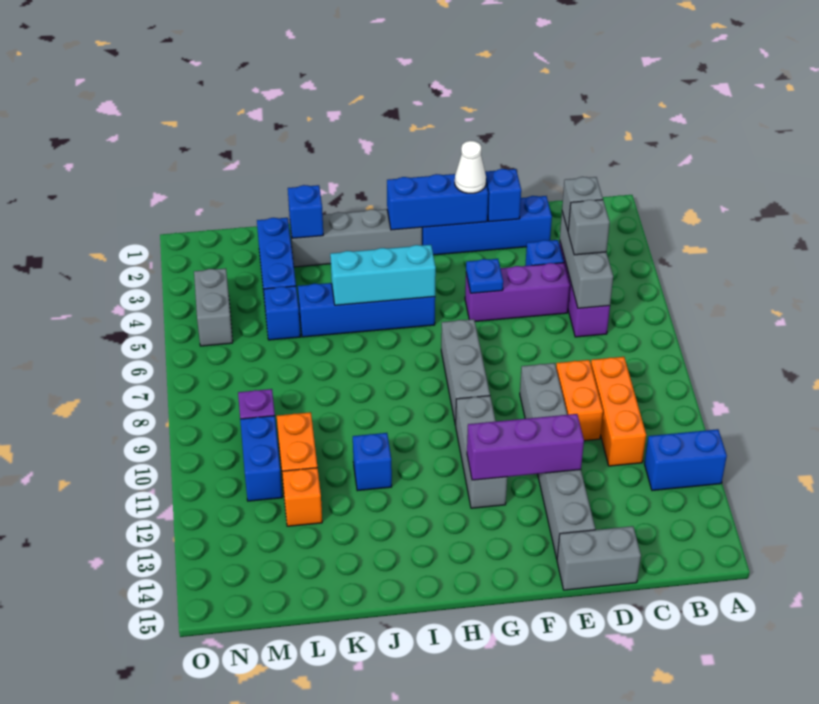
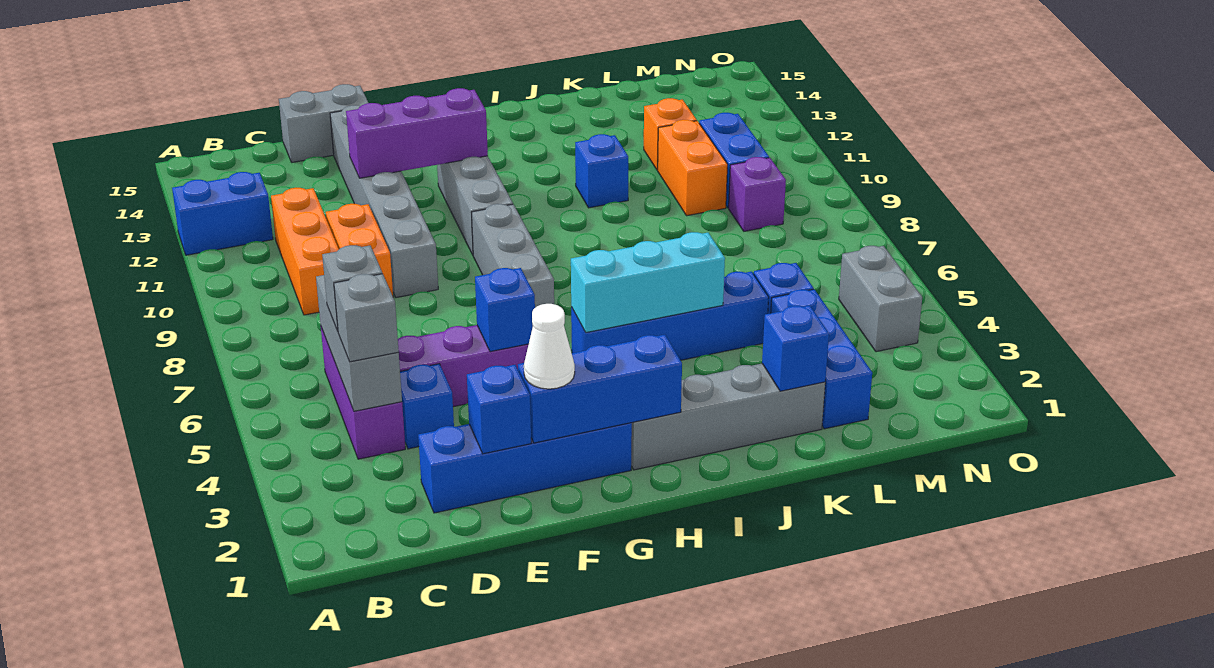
blue plate F5 level 2 -> blue brick F5 level 2

